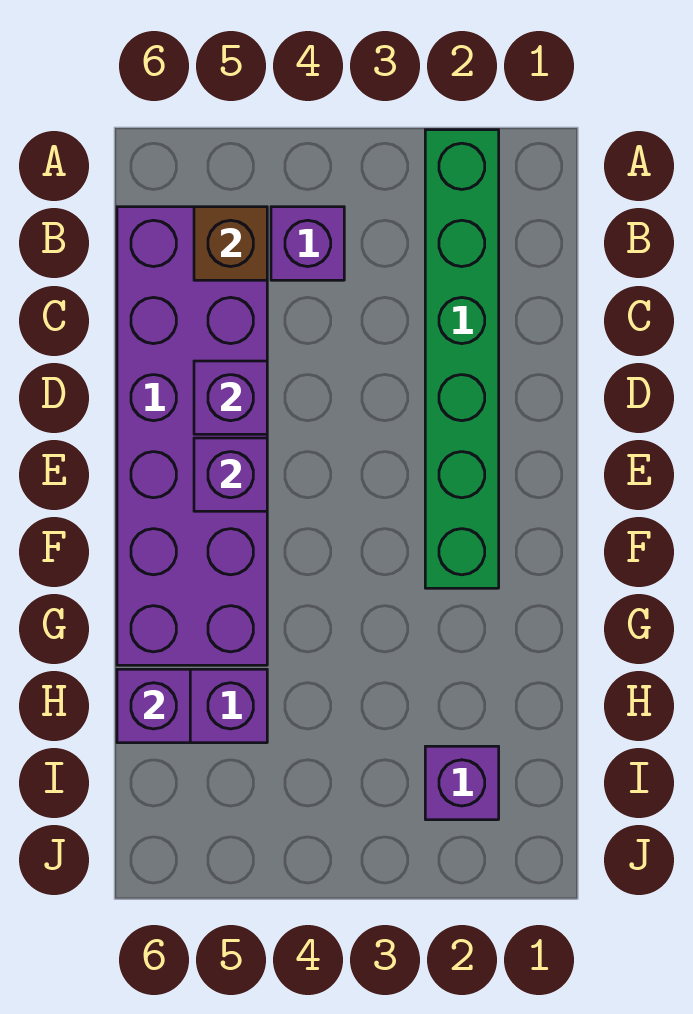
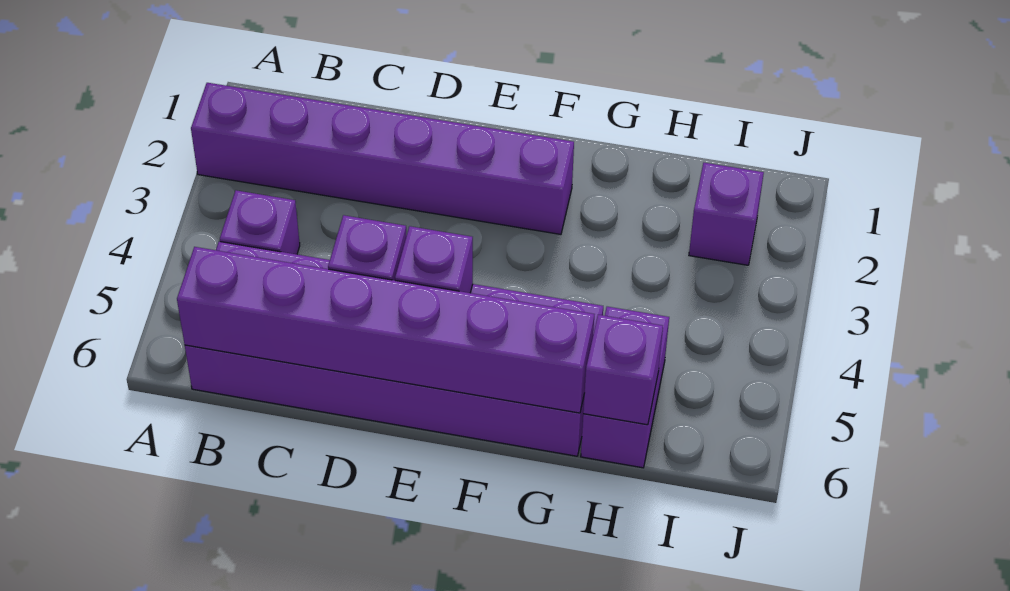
green brick A2:F2 level 1 -> purple brick A2:F2 level 1
brown brick B5 level 2 -> none
none -> purple brick B6:G6 level 2

